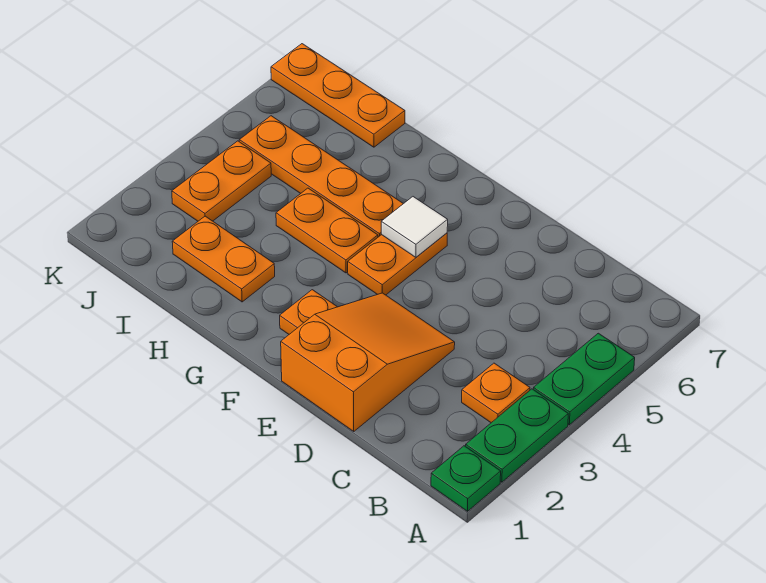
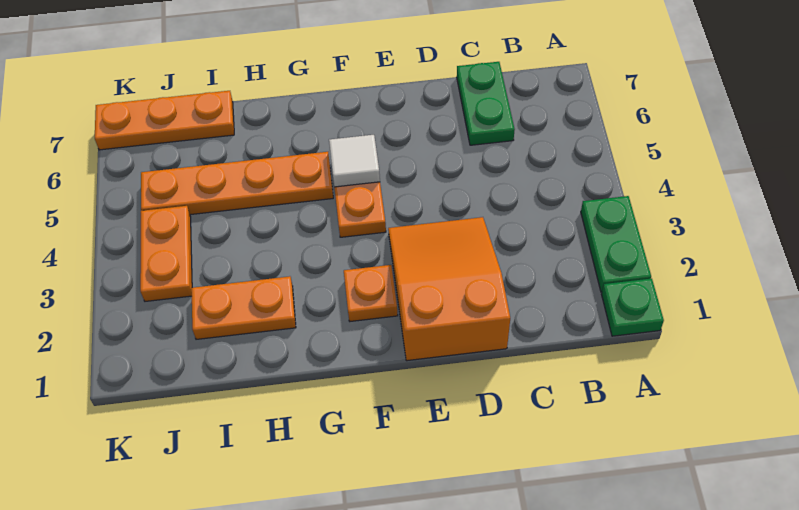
green plate A4:A5 level 1 -> green plate C6:C7 level 1
orange plate B3 level 1 -> none
orange plate G4:H4 level 1 -> none

